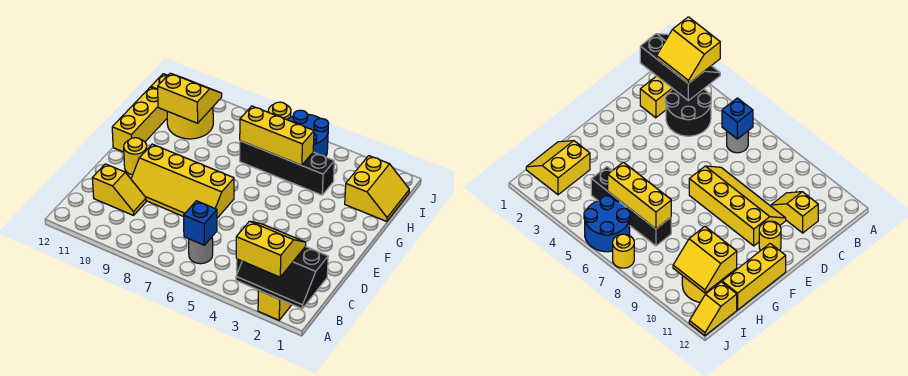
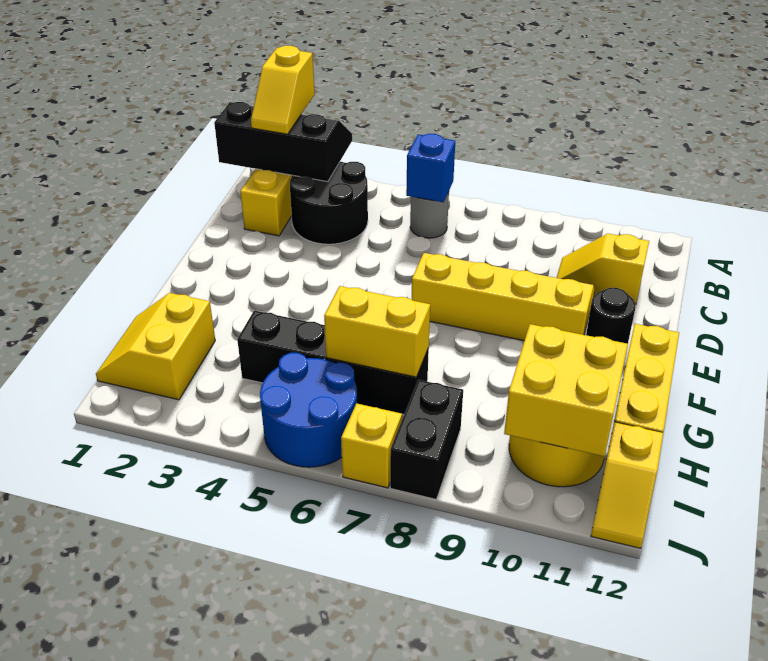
yellow slope A2:B3 level 3 top A -> yellow slope A2:B2 level 3 top A
yellow round brick E11 level 1 -> black round brick E11 level 1
yellow brick H5:H7 level 2 -> yellow brick H6:H7 level 2
yellow slope H10:I11 level 2 top H -> yellow brick H10:I11 level 2
none -> black brick I8:J8 level 1
yellow round brick J7 level 1 -> yellow brick J7 level 1

